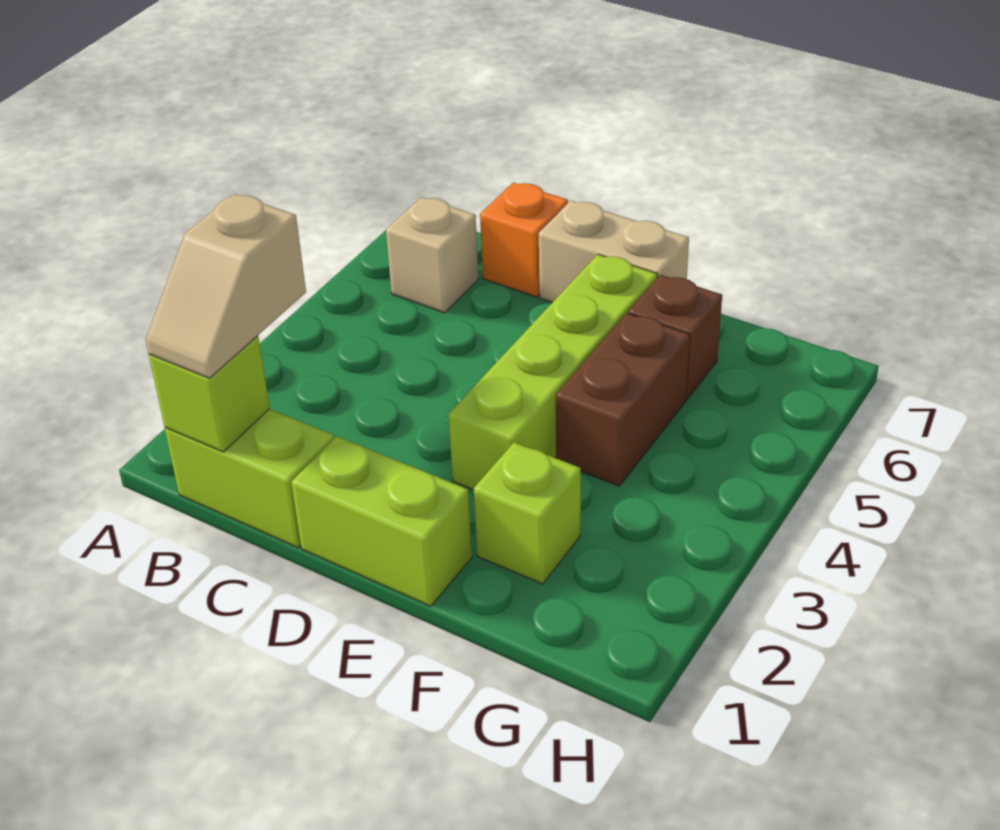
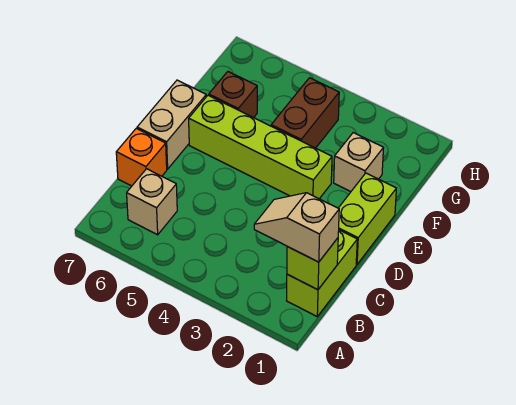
tan slope B1:B2 level 3 top 2 -> tan slope B1:B2 level 3 top 1
lime brick F2 level 1 -> tan brick F2 level 1
brown brick F4:F5 level 1 -> brown brick F4:G4 level 1

